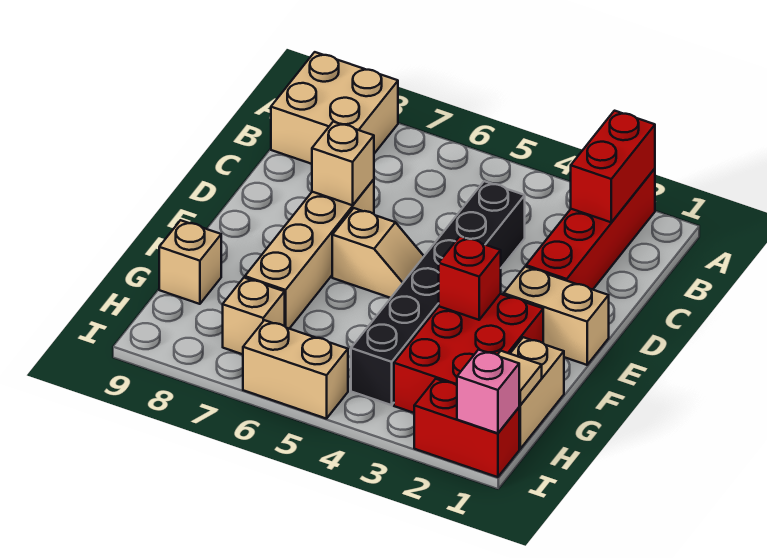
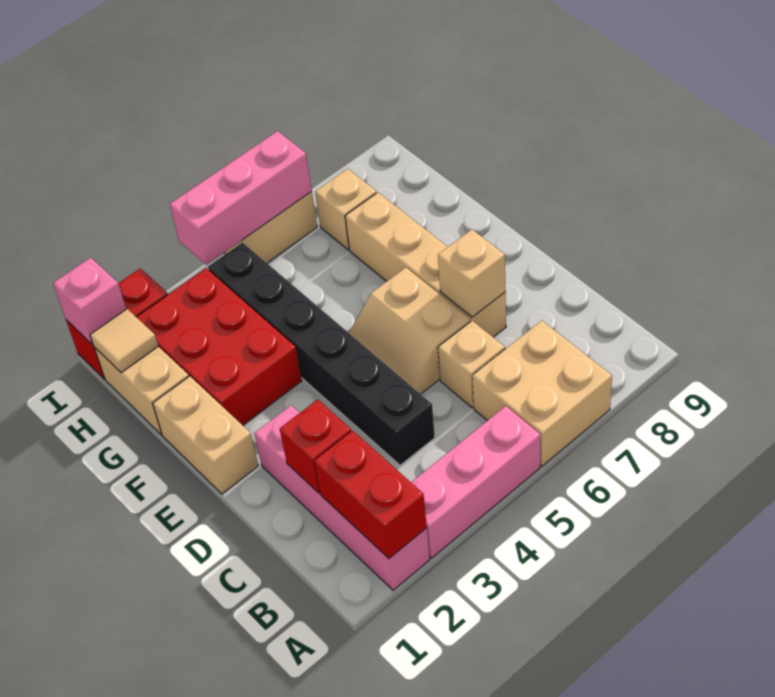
red brick A2:D2 level 1 -> pink brick A2:D2 level 1
none -> pink brick A3:A5 level 1
tan brick A8:B9 level 1 -> tan brick A6:B7 level 1
tan brick E1:E2 level 1 -> tan brick E1:F1 level 1
tan slope E5:E6 level 1 top 6 -> tan slope D5:E6 level 1 top 6
red brick F3 level 2 -> red brick C2 level 2
tan brick G9 level 1 -> tan brick C6 level 1
none -> pink brick I4:I6 level 2

